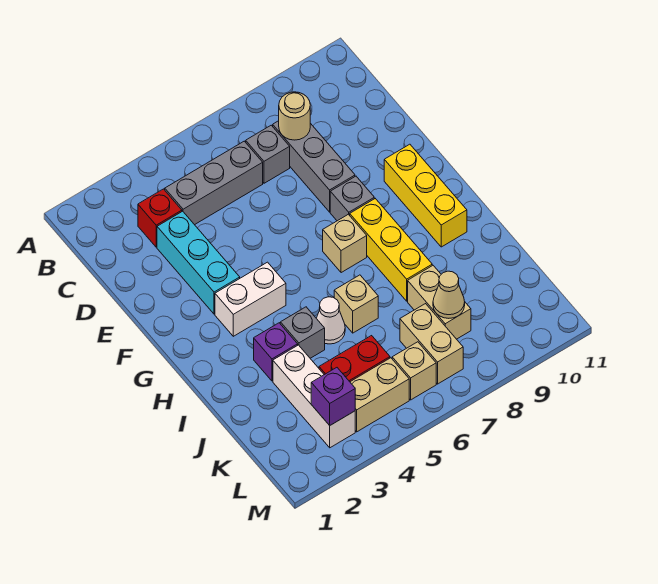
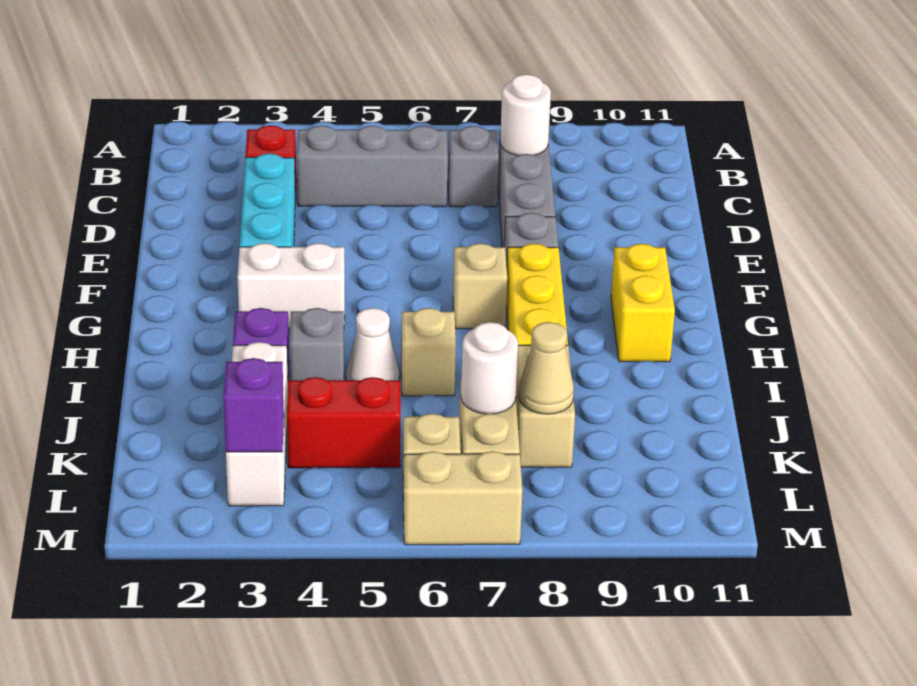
tan round brick C8 level 2 -> white round brick C8 level 2
yellow brick F10:H10 level 1 -> yellow brick G10:H10 level 1
none -> white round brick K7 level 2
tan brick L4:L5 level 1 -> tan brick M6:M7 level 1

